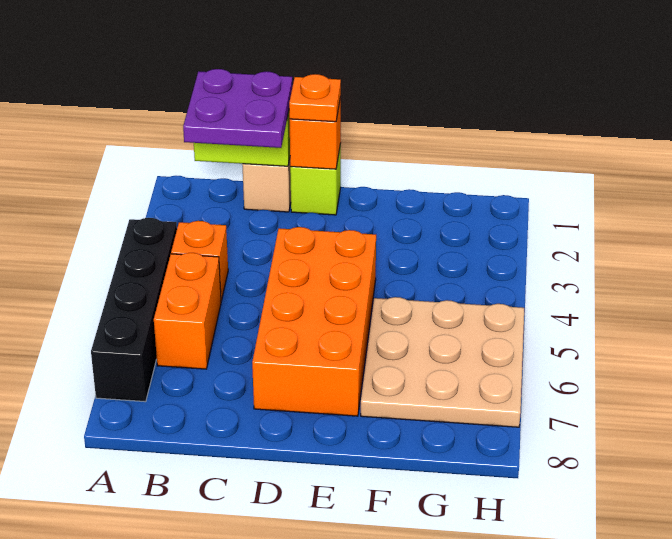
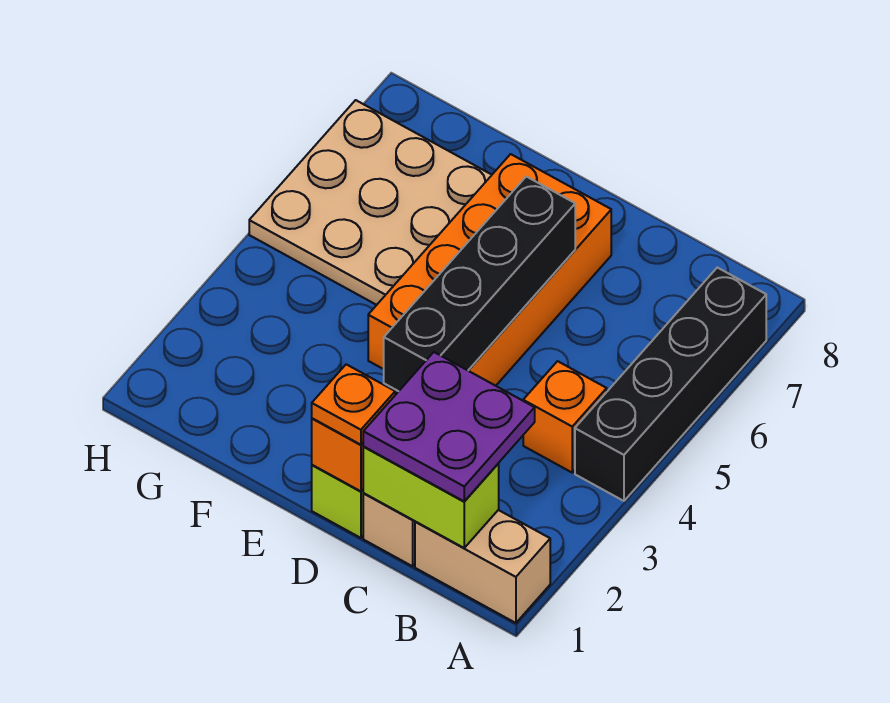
none -> tan brick A1:B1 level 1
orange brick B5:B6 level 1 -> none
none -> black brick D3:D6 level 2

